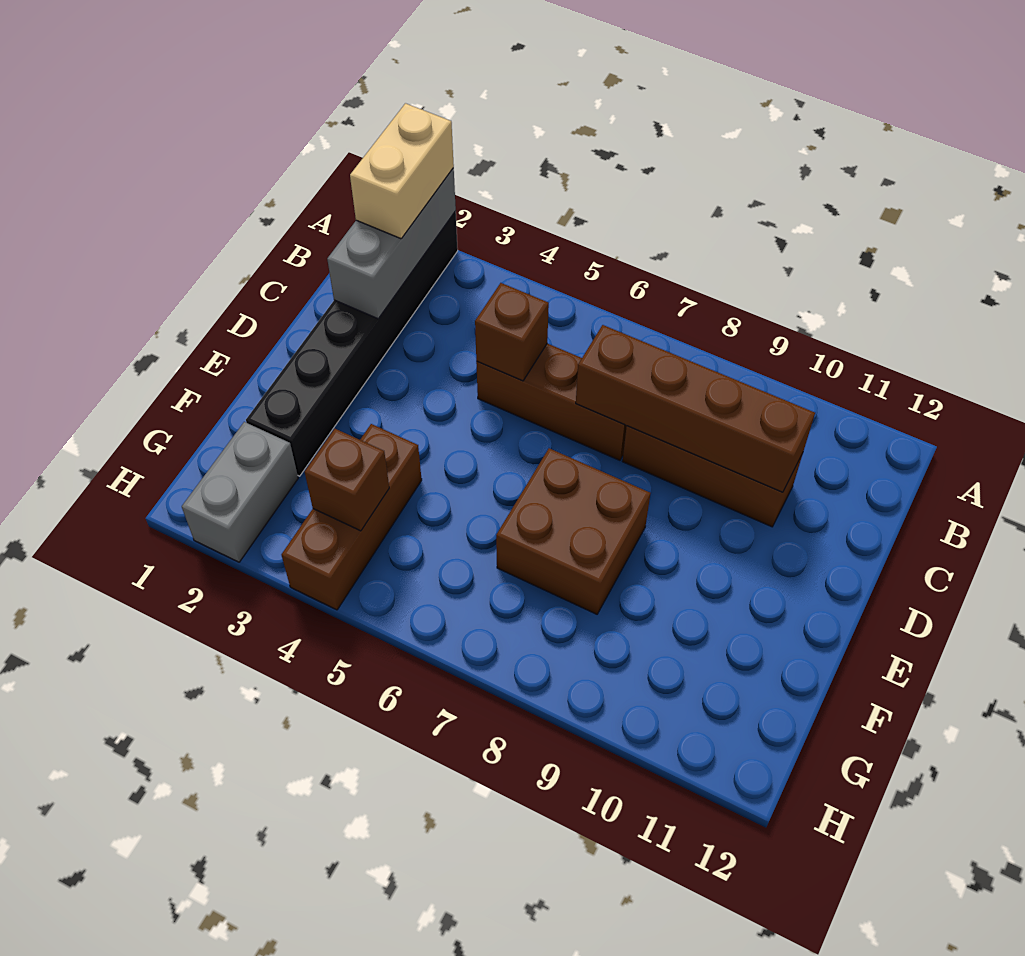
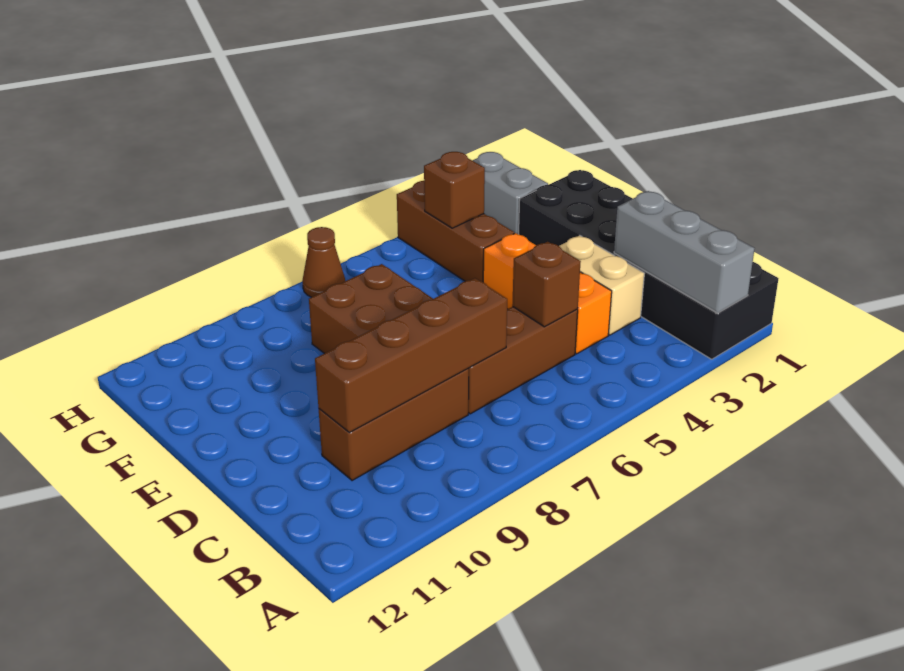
black brick A2:F2 level 1 -> black brick A1:F2 level 1
tan brick A2:B2 level 3 -> tan brick C3:D3 level 1
none -> orange brick C4:E4 level 1
none -> brown cone H7 level 1

